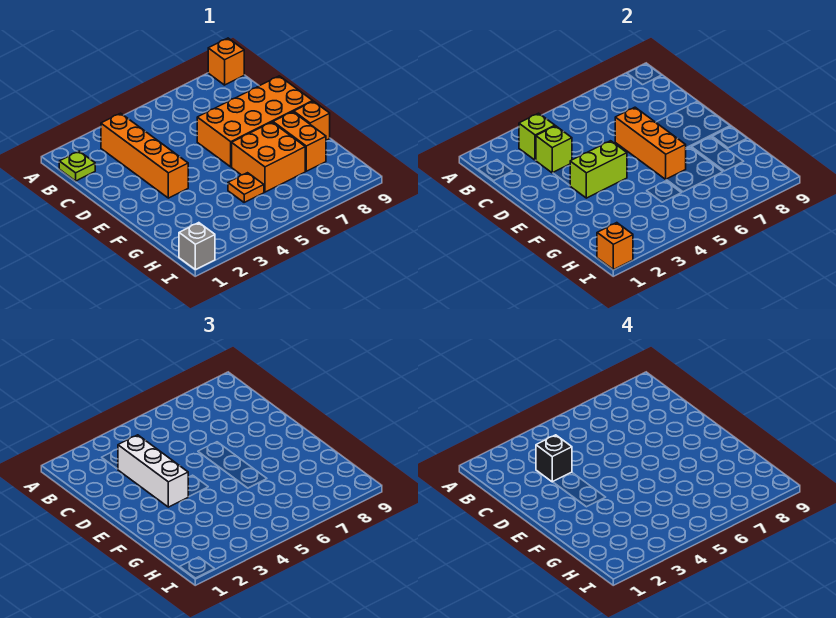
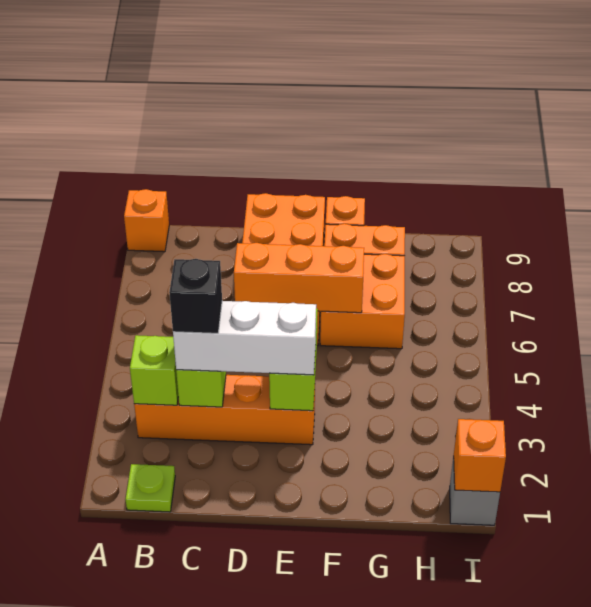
orange plate G5 level 1 -> none

